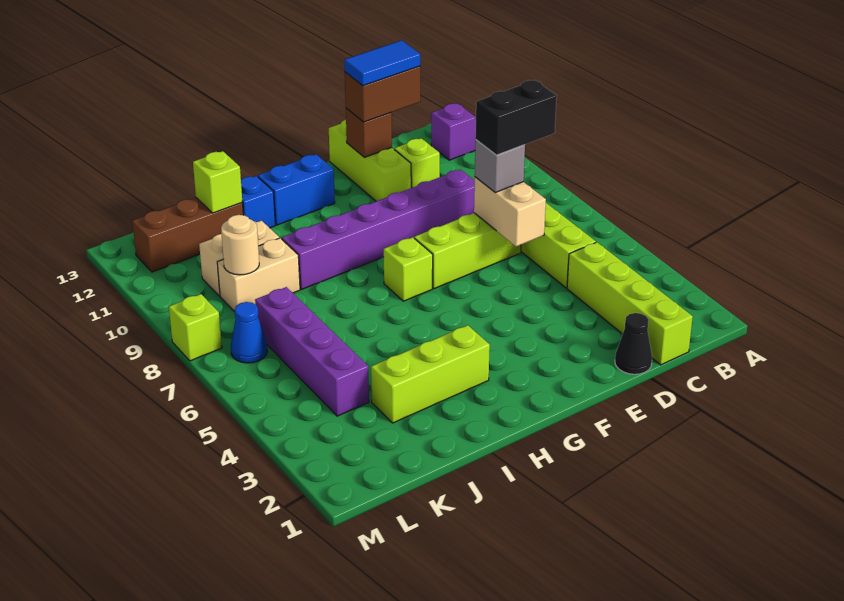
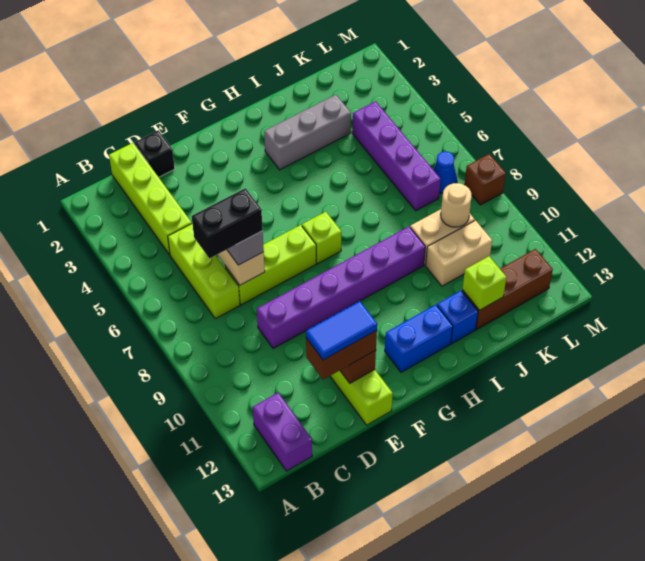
purple brick B12 level 1 -> purple brick B12:B13 level 1
black cone D1 level 1 -> black brick D1 level 1
lime brick D11 level 1 -> none
lime brick H3:J3 level 1 -> grey brick H3:J3 level 1
lime brick M8 level 1 -> brown brick M8 level 1

